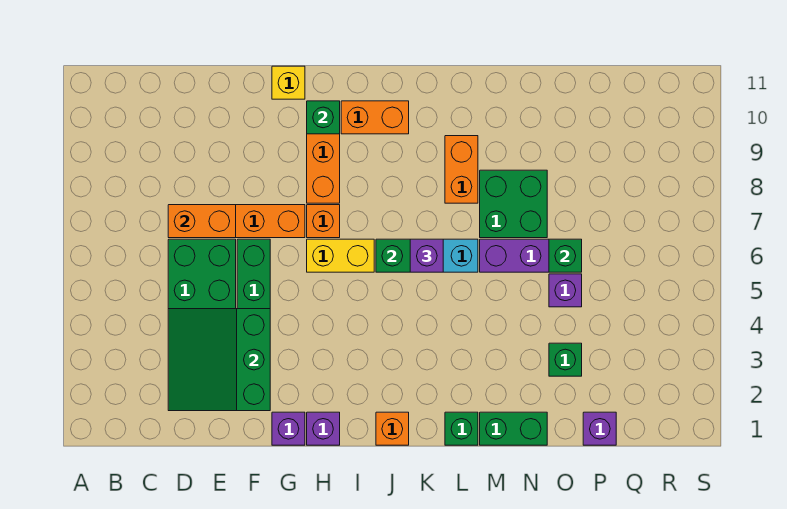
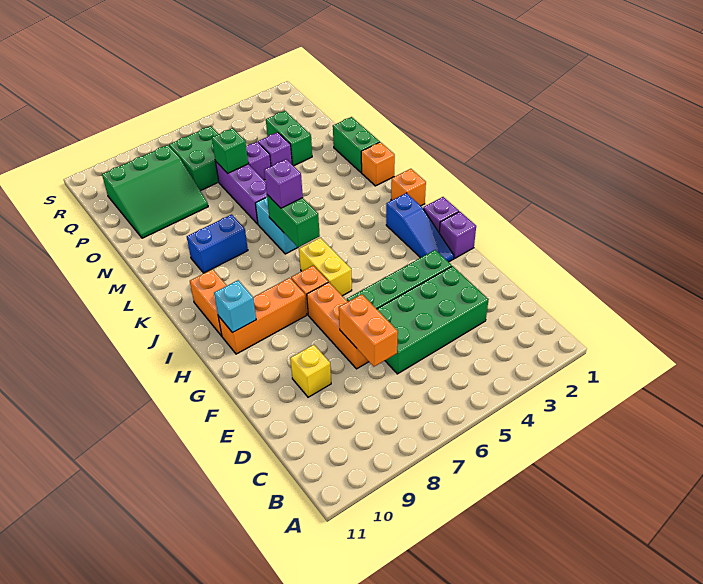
green slope D2:F4 level 2 top F -> green slope O8:Q10 level 1 top Q
none -> blue slope G2:I2 level 1 top I
yellow brick G11 level 1 -> yellow brick E9 level 1
green brick H10 level 2 -> cyan brick H10 level 2
green brick L1 level 1 -> orange brick L1 level 1
orange brick L8:L9 level 1 -> blue brick L8:L9 level 1
green brick M7:N8 level 1 -> green brick P6:Q7 level 1
green brick O3 level 1 -> green brick O3:P3 level 1
purple brick P1 level 1 -> purple brick O4 level 1

